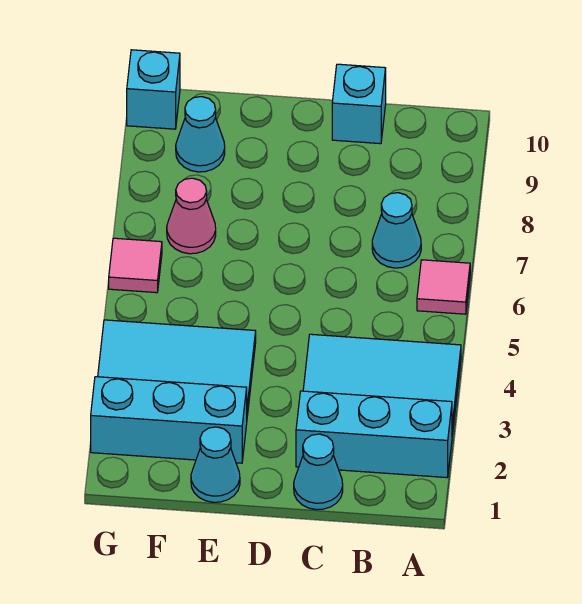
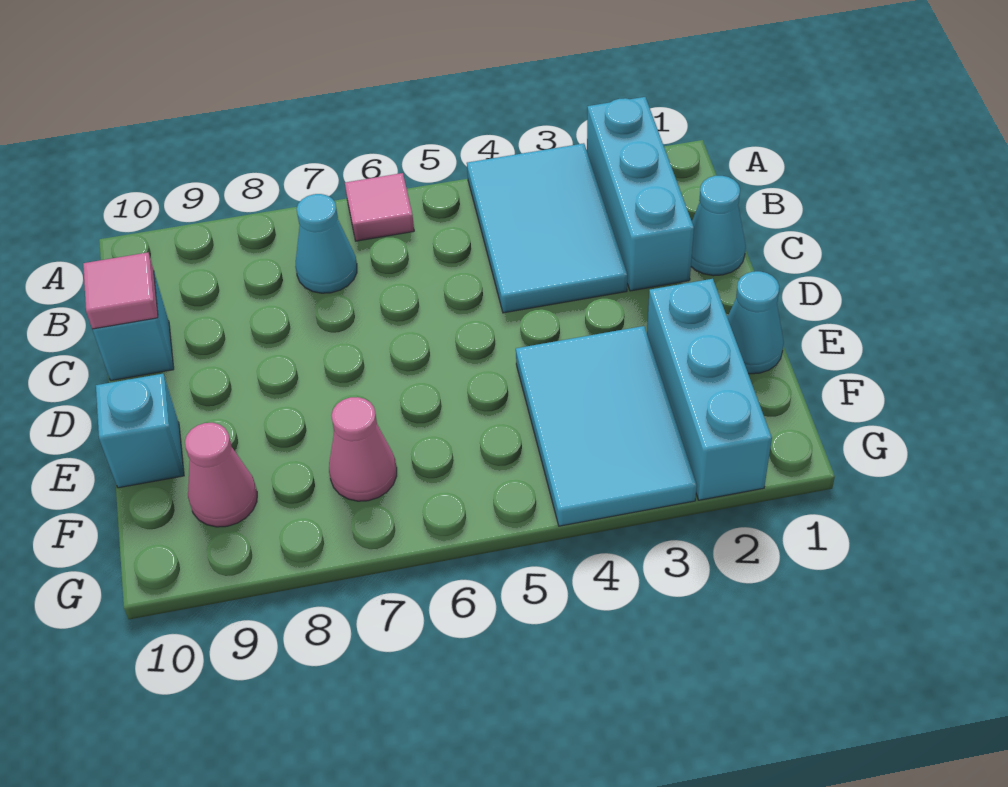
cyan cone F9 level 1 -> pink cone F9 level 1
pink tile G6 level 1 -> pink tile C10 level 2
cyan brick G10 level 1 -> cyan brick E10 level 1

